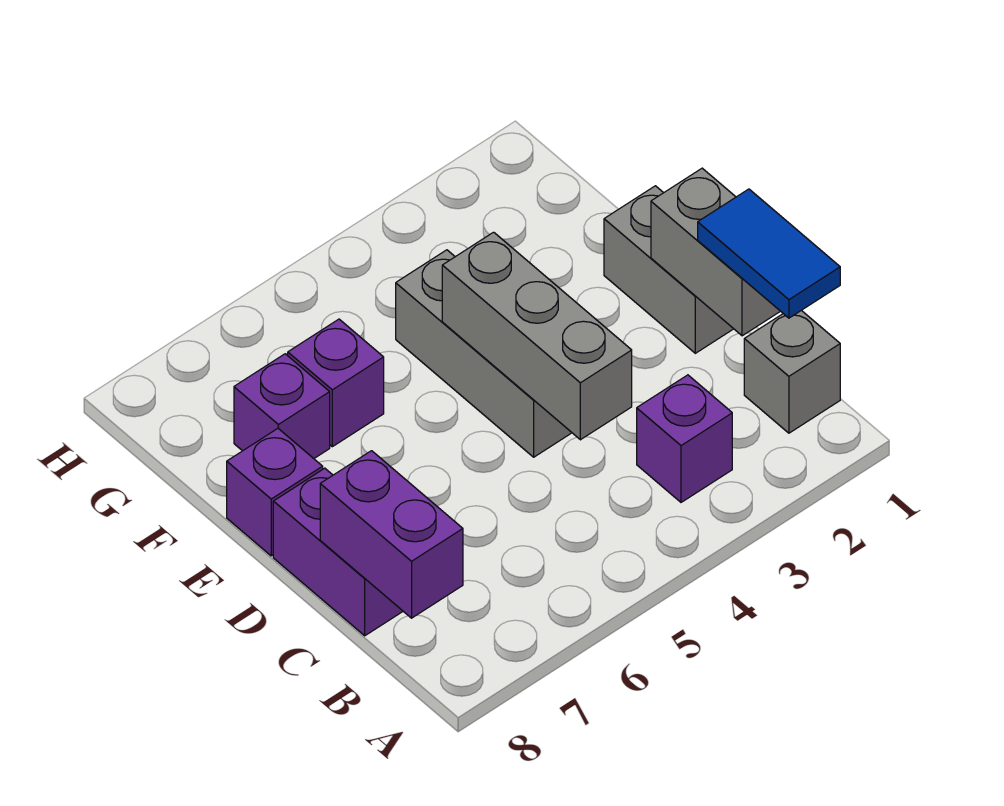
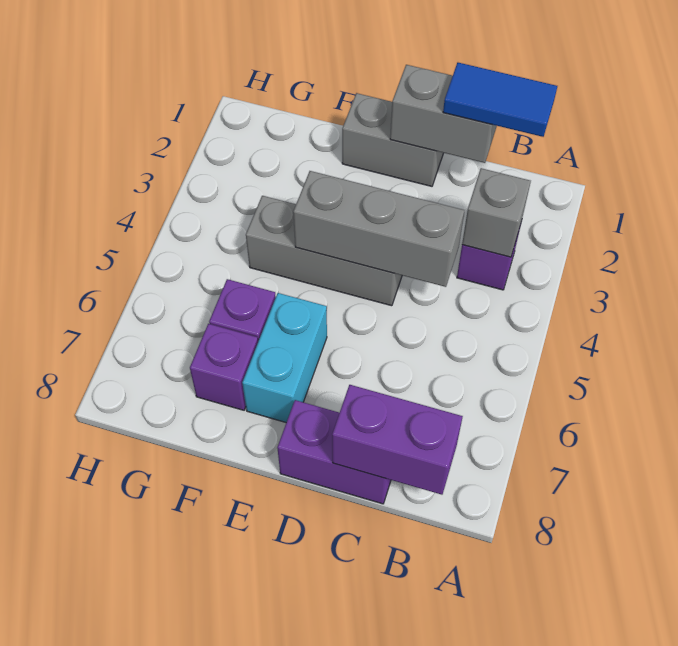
grey brick B1 level 1 -> grey brick B3 level 2
none -> cyan brick E6:E7 level 1
purple brick E8 level 1 -> none

